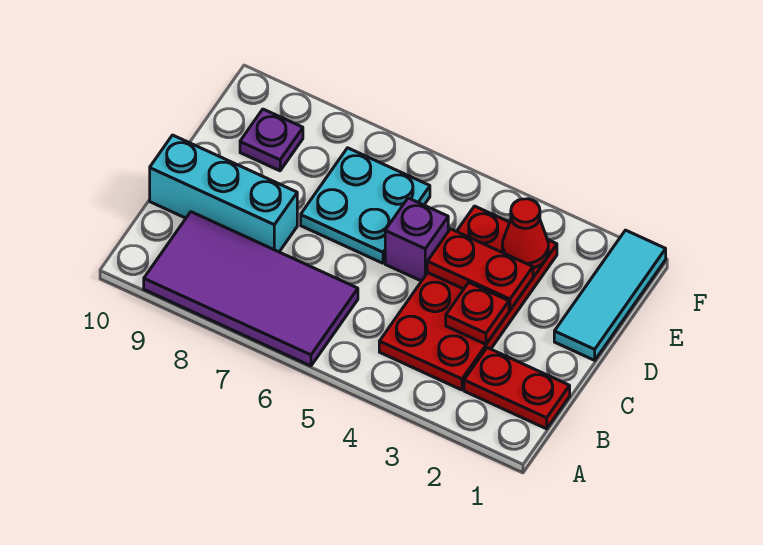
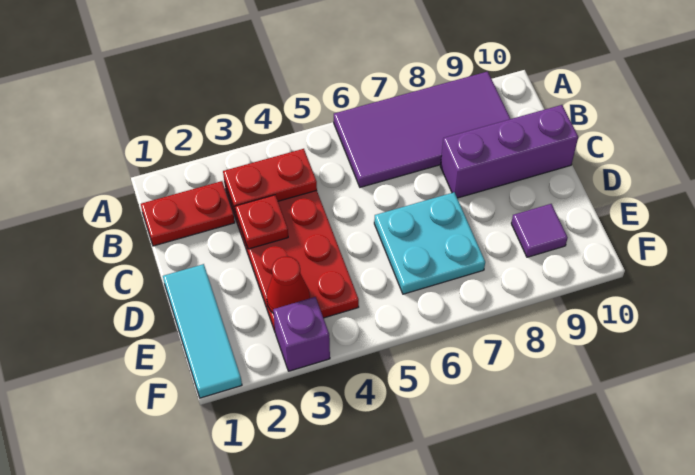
cyan brick C8:C10 level 1 -> purple brick C8:C10 level 1
red plate D3:D4 level 2 -> red plate B3:B4 level 2
purple brick D5 level 1 -> purple brick F3 level 1
purple plate E9 level 1 -> purple tile E9 level 1

